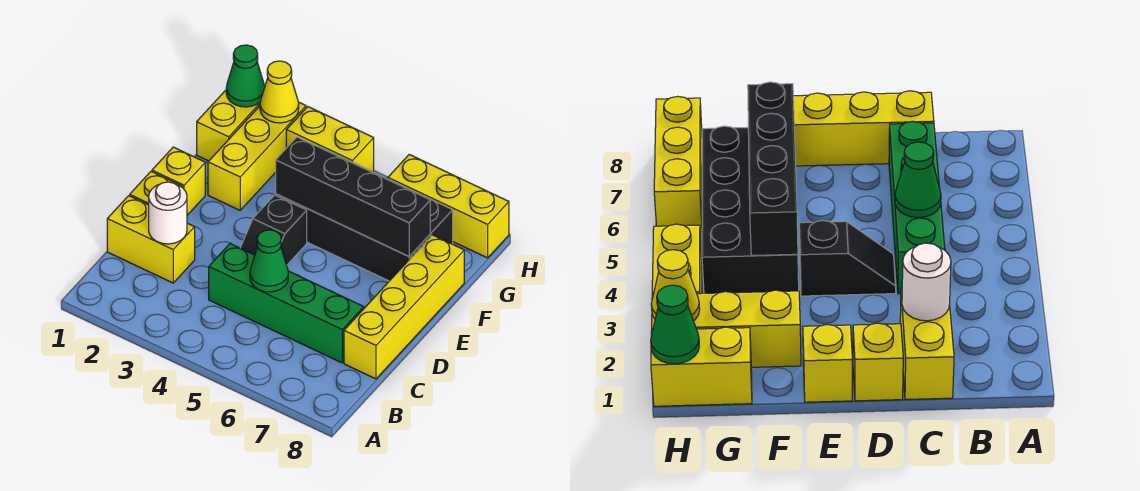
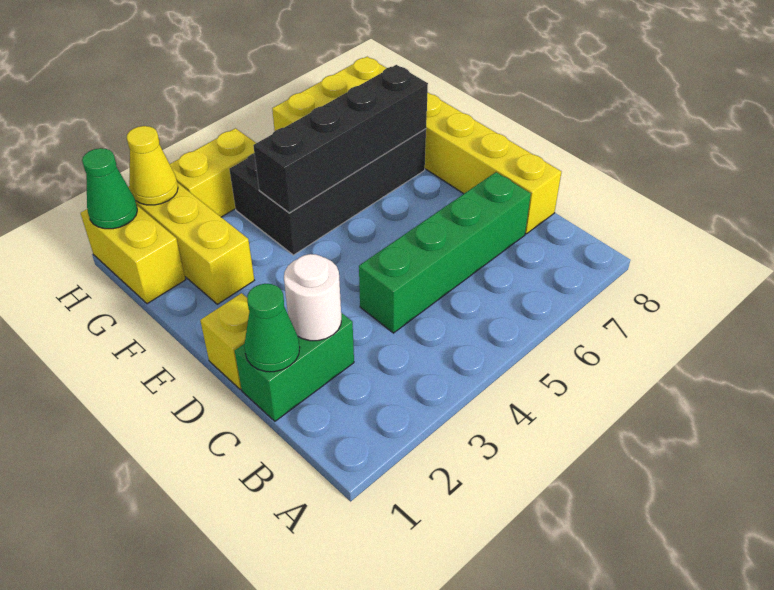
yellow brick C1:C2 level 1 -> green brick C1:C2 level 1
green cone C5 level 2 -> green cone C1 level 2
black slope D4:E4 level 1 top E -> none
yellow brick E1 level 1 -> none

